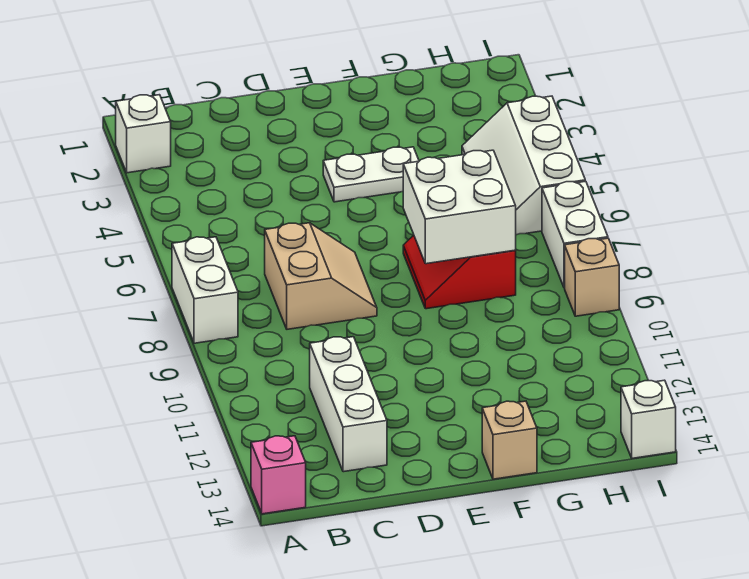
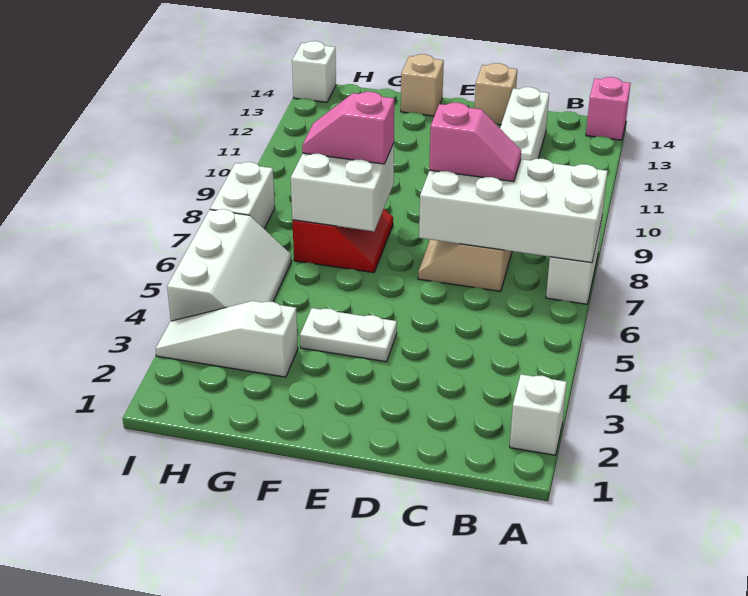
none -> white brick A7:D8 level 2
none -> pink slope C8:D8 level 3 top D
none -> pink slope F8:G8 level 3 top F
none -> white slope G3:I3 level 1 top G
tan brick I9 level 1 -> tan brick D14 level 1

